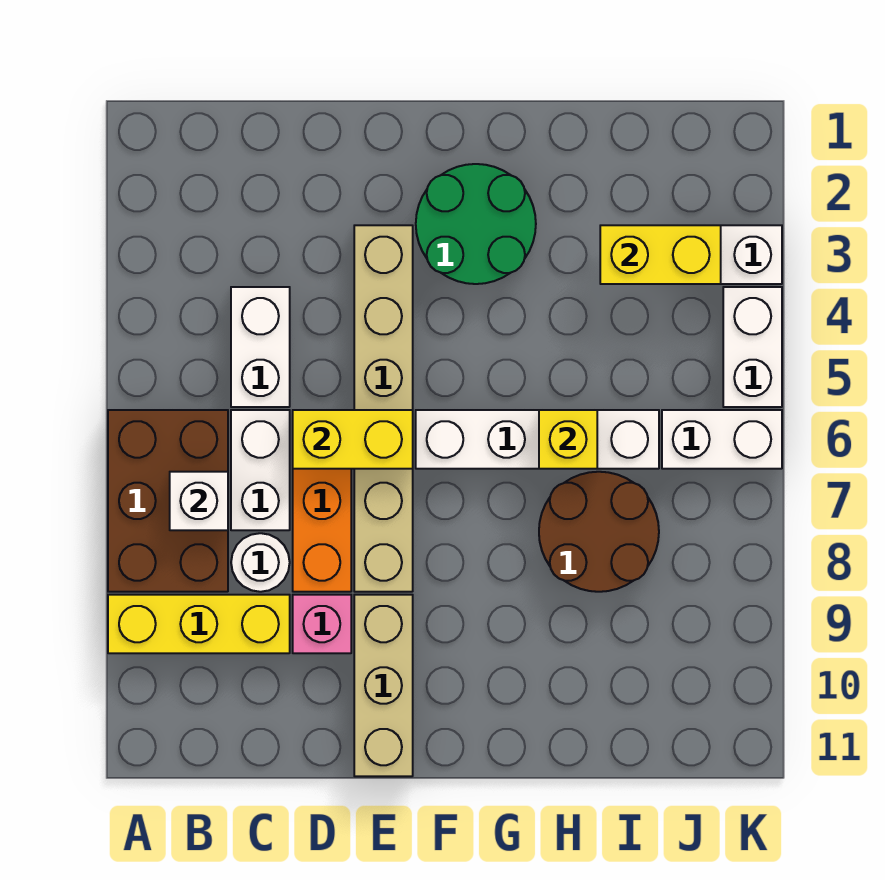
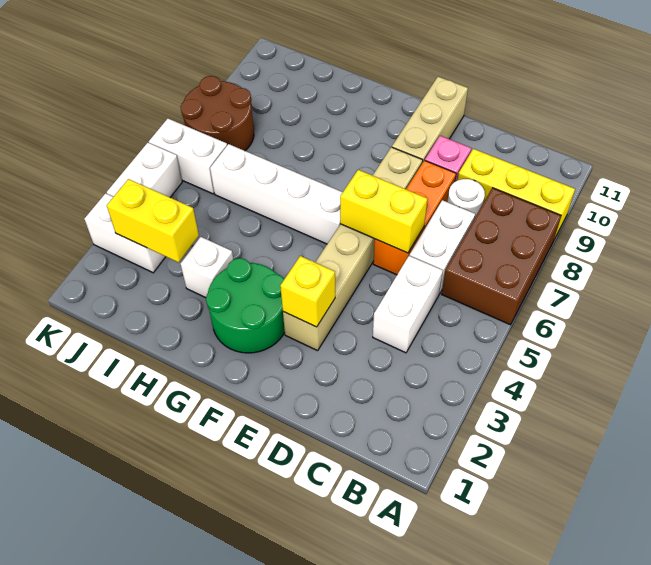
white brick B7 level 2 -> white brick H3 level 1
yellow brick H6 level 2 -> yellow brick E3 level 2
brown round brick H7:I8 level 1 -> brown round brick J7:K8 level 1

